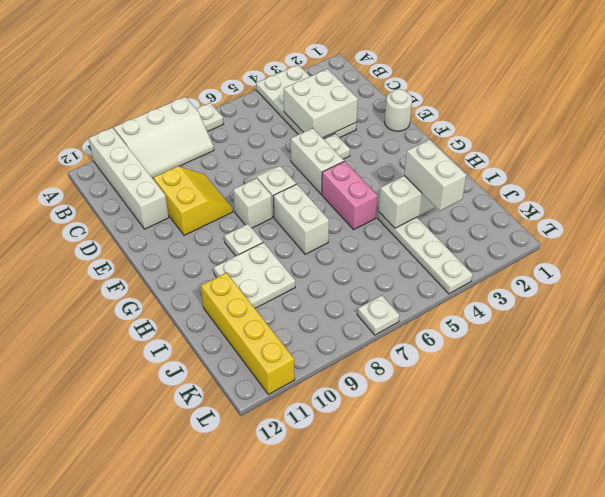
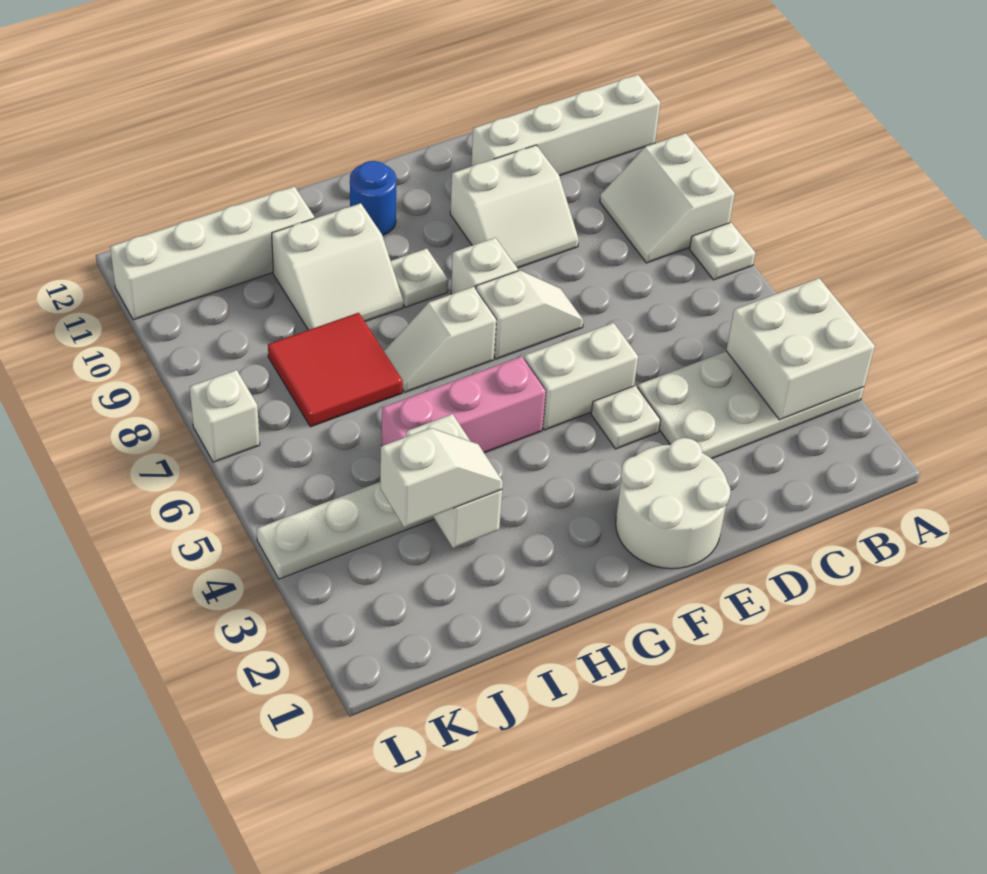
white slope A8:B10 level 1 top A -> white slope A8:B9 level 1 top A
white brick C3:D4 level 2 -> white brick A3:B4 level 2
yellow slope D9:E10 level 1 top 10 -> white slope D9:E10 level 1 top 10
white round brick E1 level 1 -> white round brick E1:F2 level 1
pink brick G5:H5 level 1 -> pink brick G5:I5 level 1
white brick G7:H7 level 1 -> white slope G7:H7 level 1 top G
none -> blue round brick G11 level 1
white plate H9:I10 level 1 -> white slope H9:I10 level 1 top 10
white brick I3:J3 level 3 -> white slope I3:J3 level 3 top J
none -> red tile I7:J8 level 1
yellow brick I11:L11 level 1 -> white brick I11:L11 level 1
white plate L7 level 1 -> white brick L7 level 1

